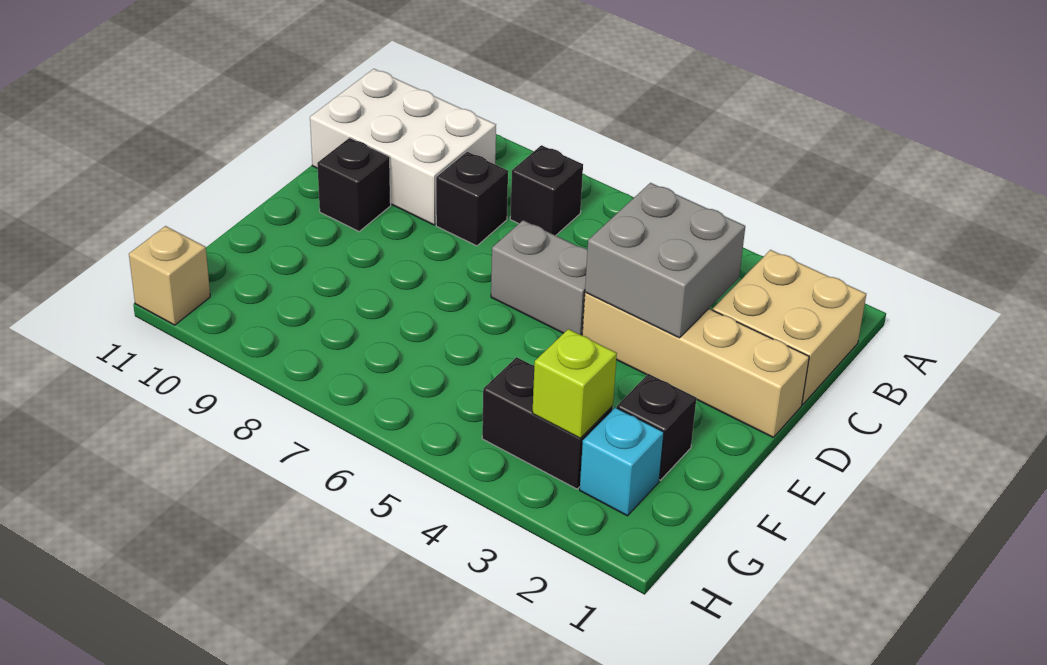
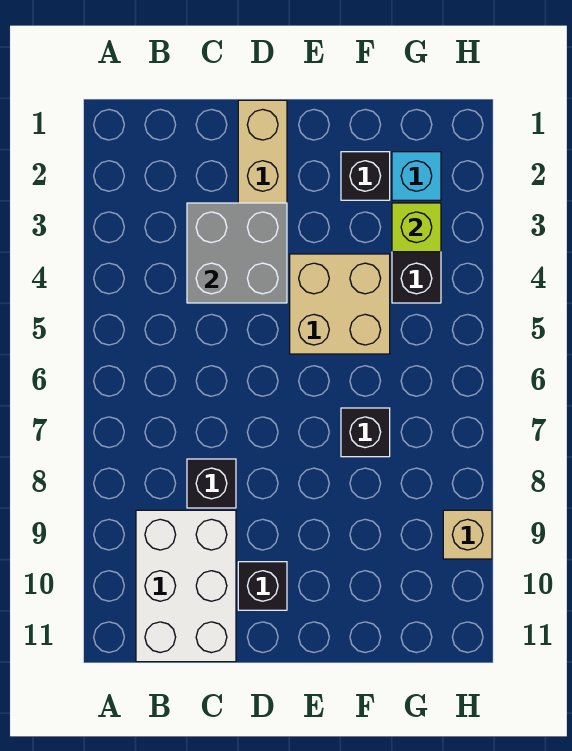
tan brick B1:C2 level 1 -> tan brick E4:F5 level 1
black brick B7 level 1 -> black brick F7 level 1
grey brick D5:D6 level 1 -> none
tan brick H11 level 1 -> tan brick H9 level 1

